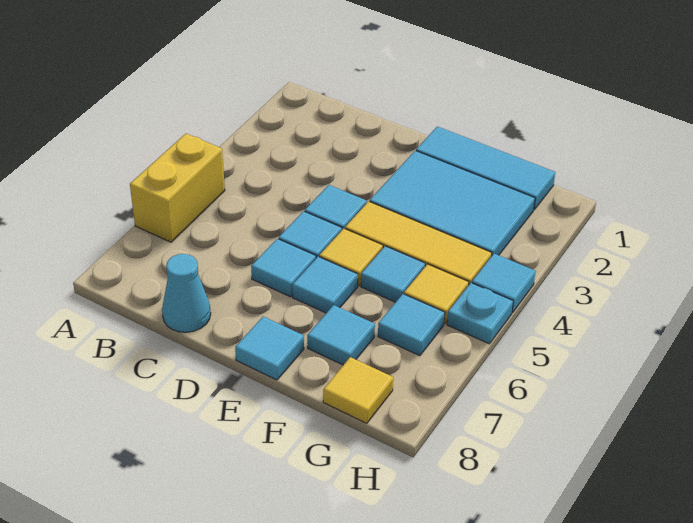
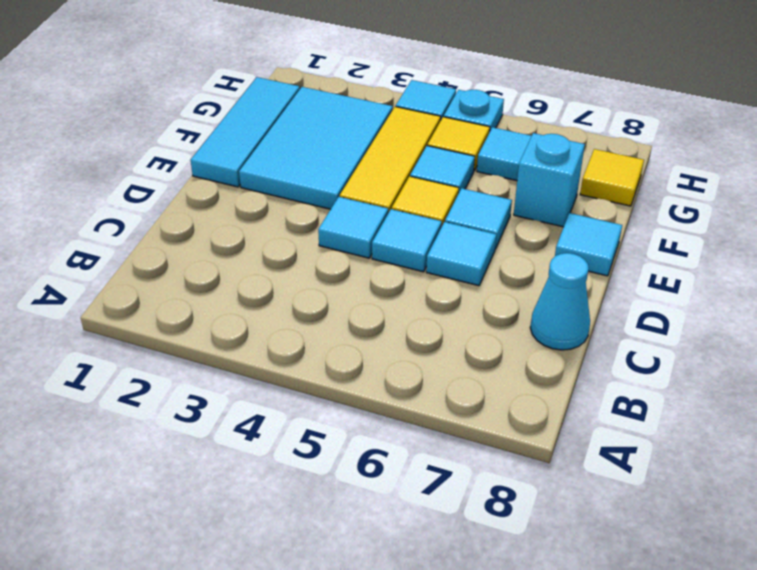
yellow brick A5:A6 level 1 -> none
cyan tile F7 level 1 -> cyan brick F7 level 1

